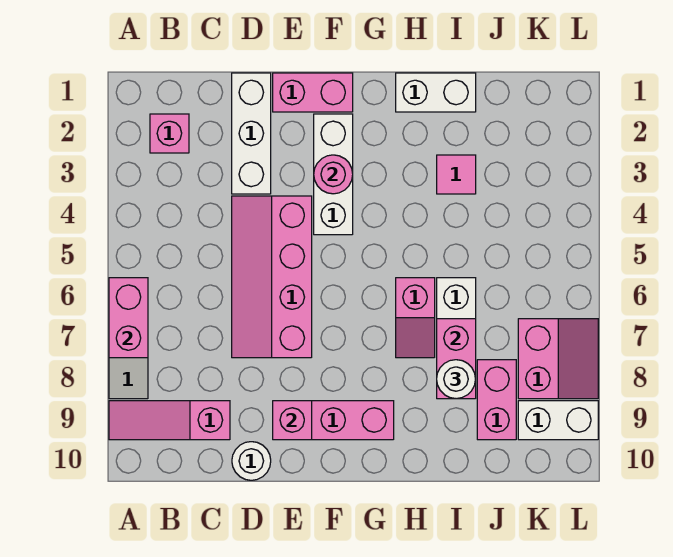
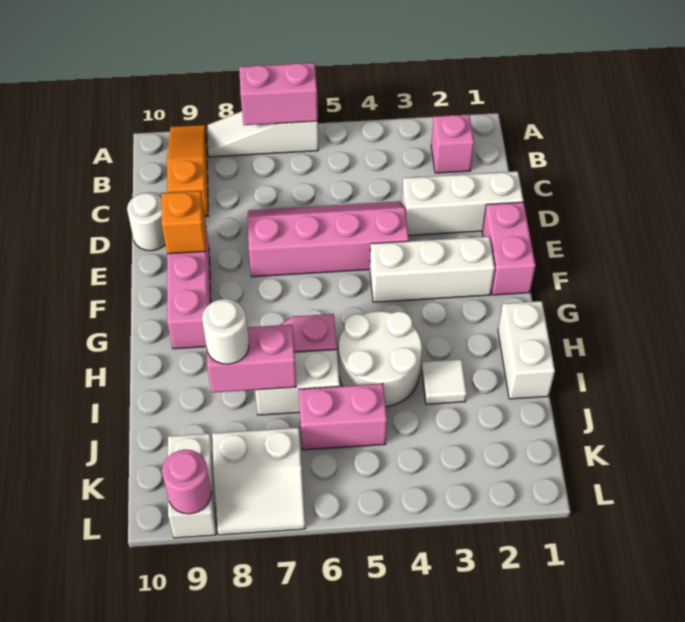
pink slope A9:C9 level 1 top C -> orange slope A9:C9 level 1 top C
pink brick E9 level 2 -> orange brick E9 level 2
pink round brick F3 level 2 -> pink round brick L9 level 2
none -> white round brick H4:I5 level 1
pink tile I3 level 1 -> white tile I3 level 1
pink brick J8:J9 level 1 -> pink brick J5:J6 level 1
pink slope K7:L8 level 1 top K -> white slope K7:L8 level 1 top K

